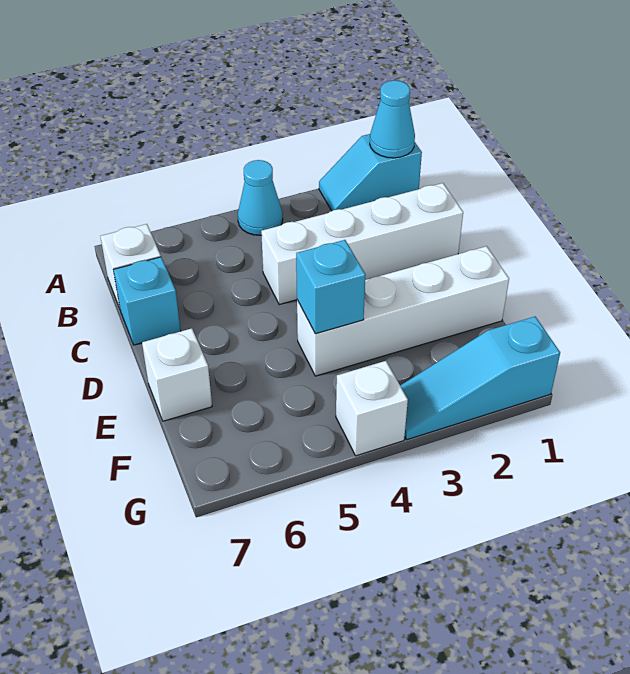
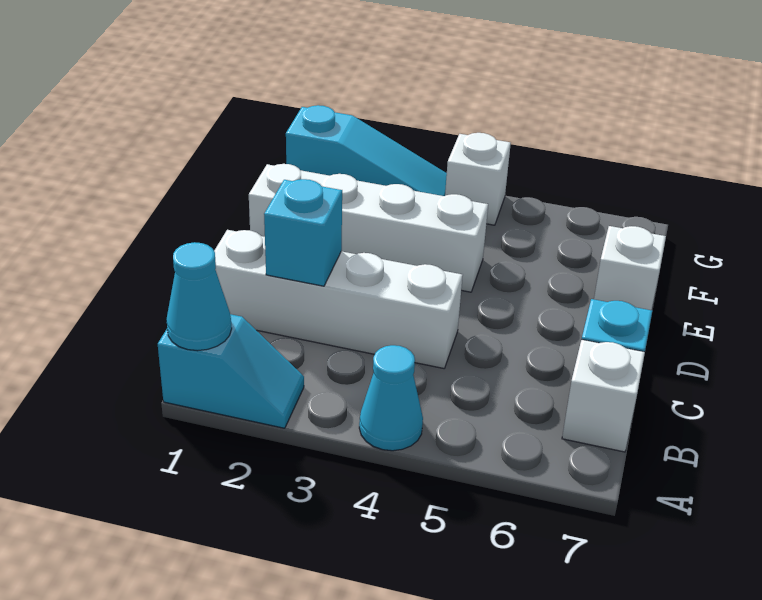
cyan brick E4 level 2 -> cyan brick C2 level 2

